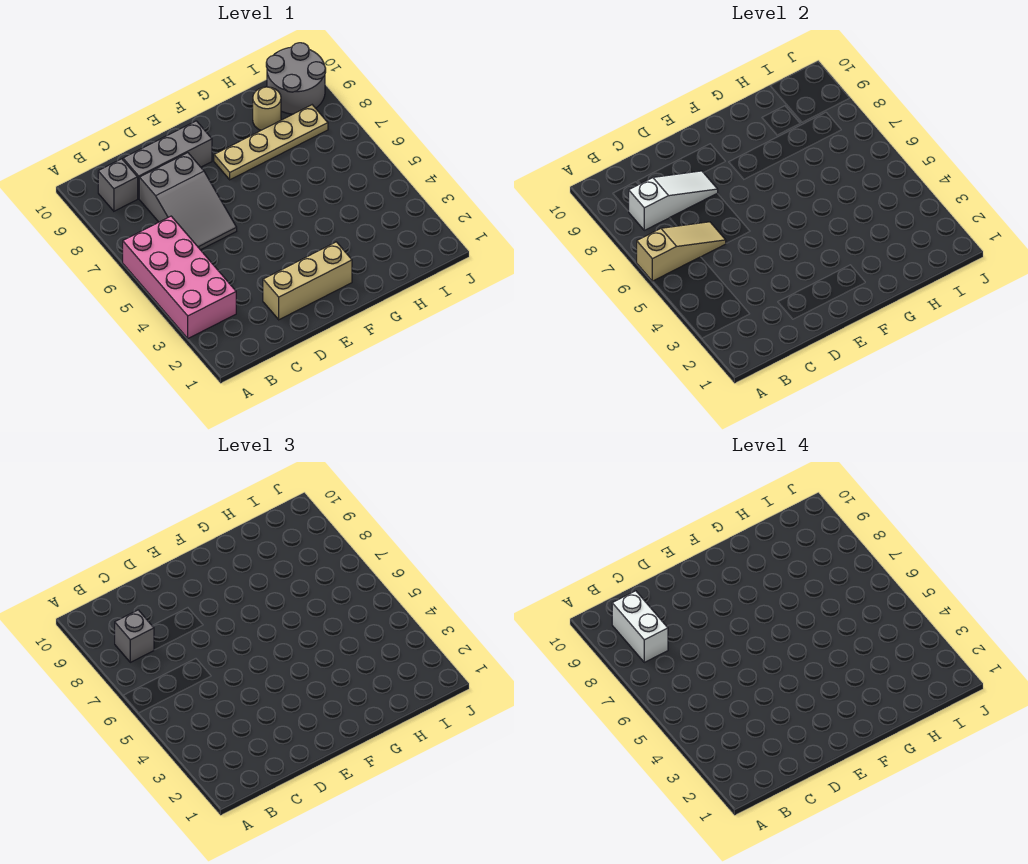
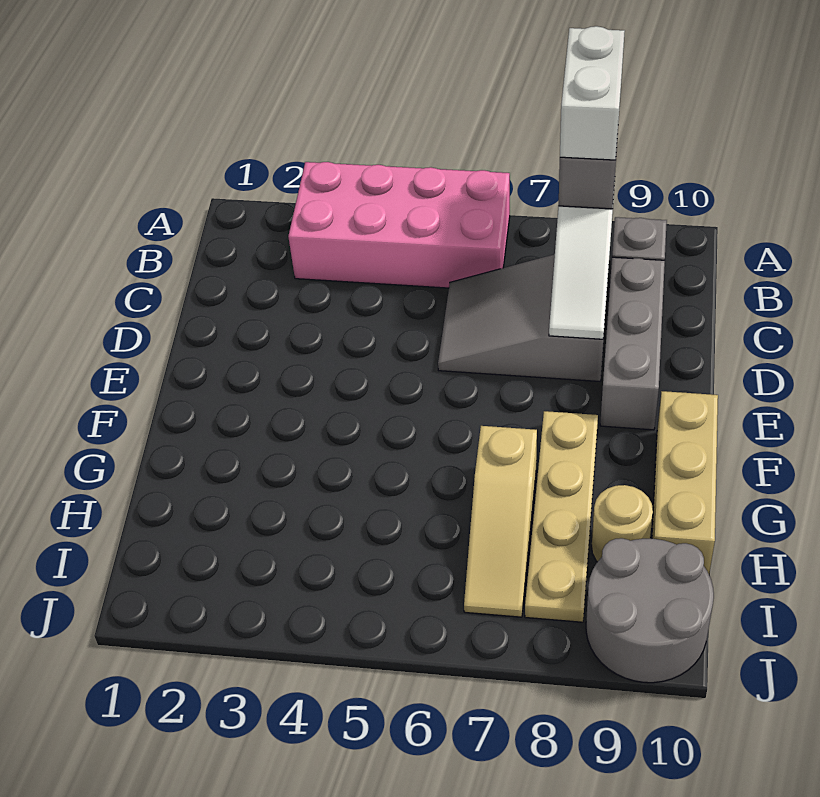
tan slope A6:C6 level 2 top A -> tan slope G7:I7 level 1 top G
white brick B8:B9 level 4 -> white brick A8:B8 level 4
tan brick D2:F2 level 1 -> tan brick F10:H10 level 1

